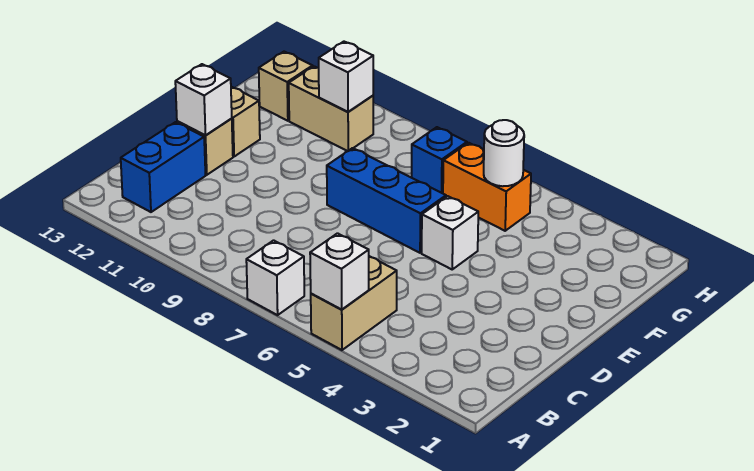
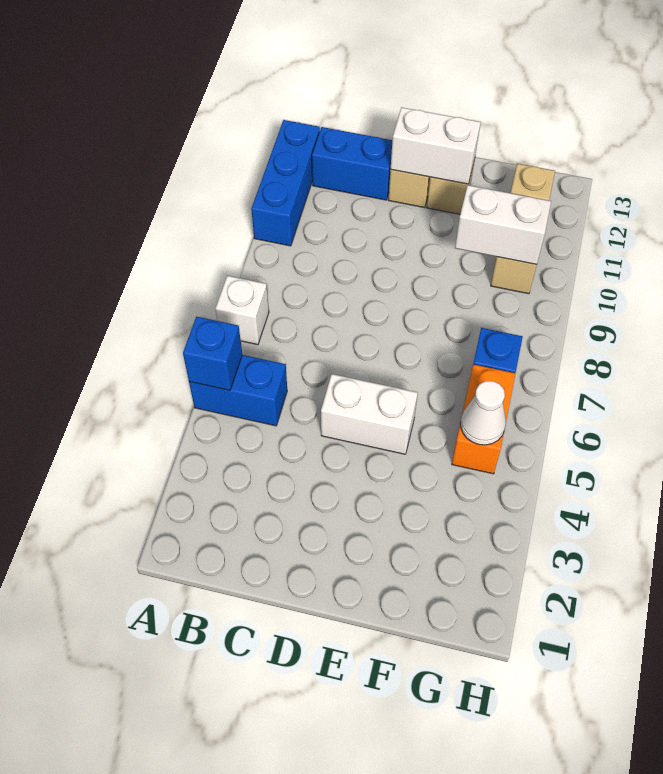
tan brick A5:B5 level 1 -> blue brick A5:B5 level 1
white brick A5 level 2 -> blue brick A5 level 2
white brick D12 level 2 -> white brick D12:E12 level 2
white brick E5 level 1 -> white brick D5:E5 level 1
blue brick E6:E8 level 1 -> blue brick A10:A12 level 1
white round brick G5 level 2 -> white cone G5 level 2
white brick G10 level 2 -> white brick F10:G10 level 2

